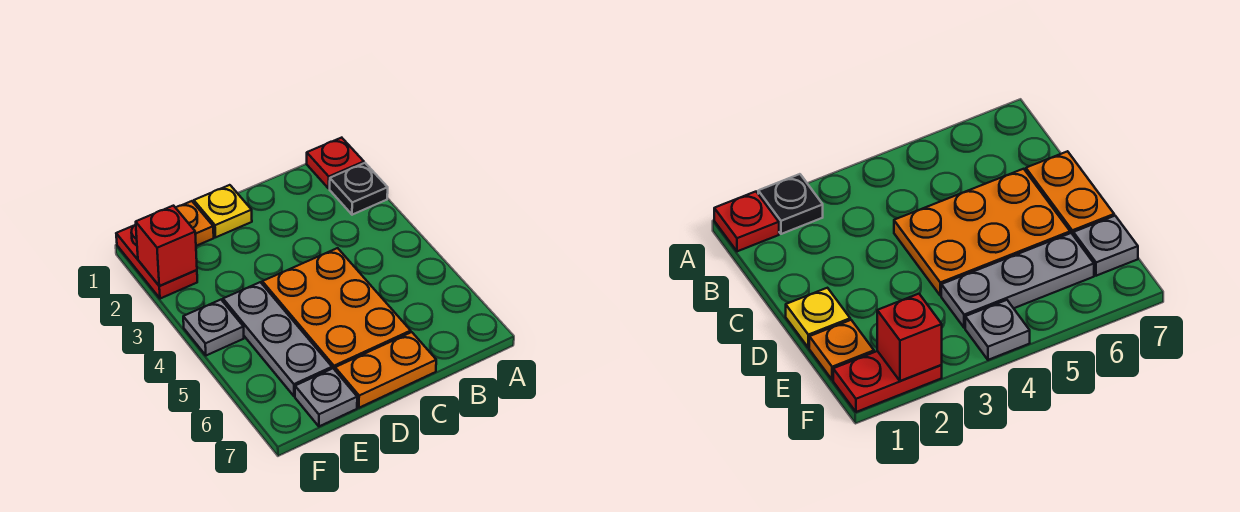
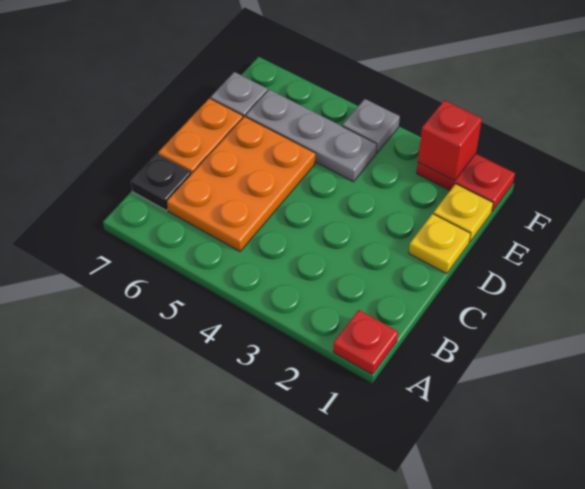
black plate A2 level 1 -> black plate B7 level 1
orange plate C4:D6 level 1 -> orange plate B5:D6 level 1
orange plate E1 level 1 -> yellow plate E1 level 1

